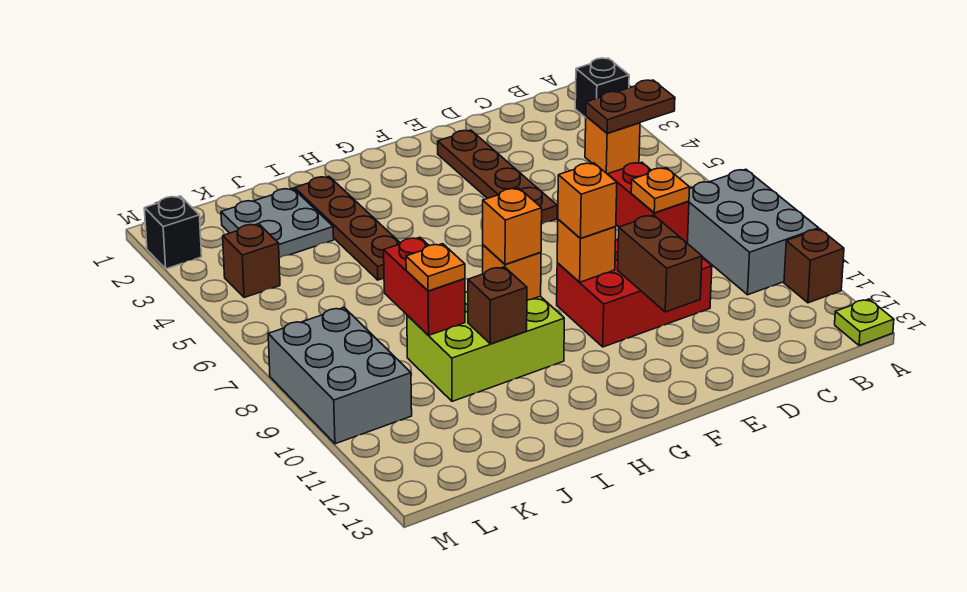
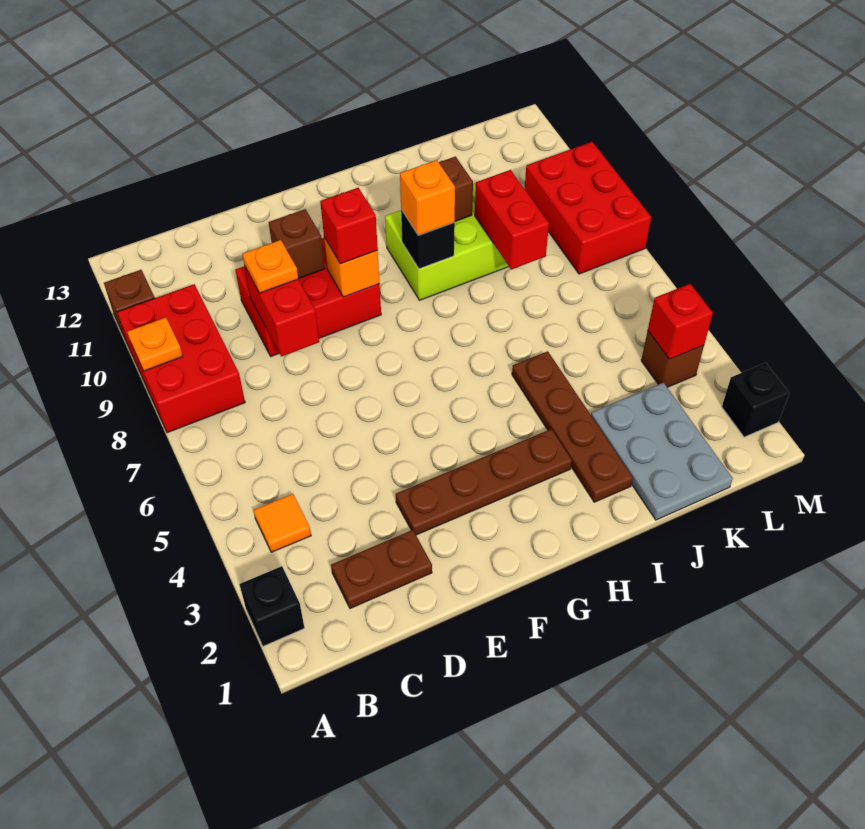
brown plate A4:B4 level 2 -> brown plate C2:D2 level 1
grey brick A8:B10 level 1 -> red brick A8:B10 level 1
lime plate A13 level 1 -> none
orange brick B4 level 1 -> orange tile B4 level 1
brown plate E2:E5 level 1 -> brown plate E3:H3 level 1
brown brick E10:E11 level 2 -> brown brick E10 level 2
orange brick F9 level 3 -> red brick F9 level 3
orange brick H9 level 2 -> black brick H9 level 2
grey plate J2:K3 level 1 -> grey plate J1:K3 level 1
orange plate J9 level 3 -> orange plate A9 level 2
none -> red brick L4 level 2
grey brick L8:M10 level 1 -> red brick L8:M10 level 1

